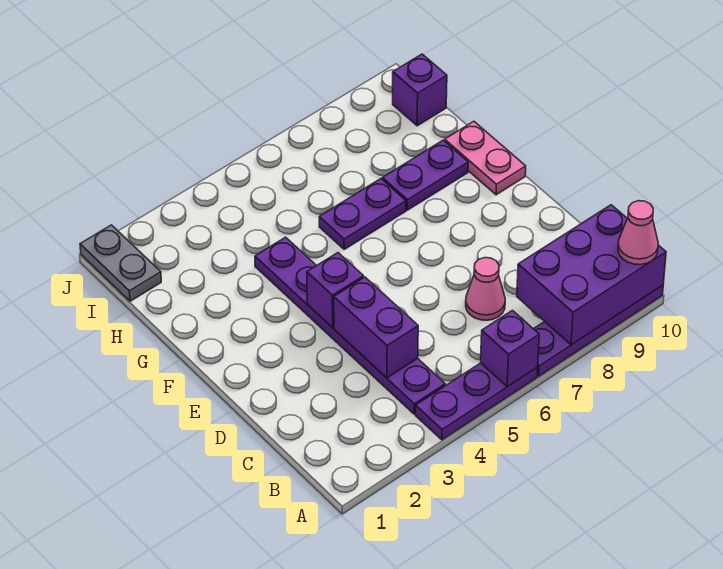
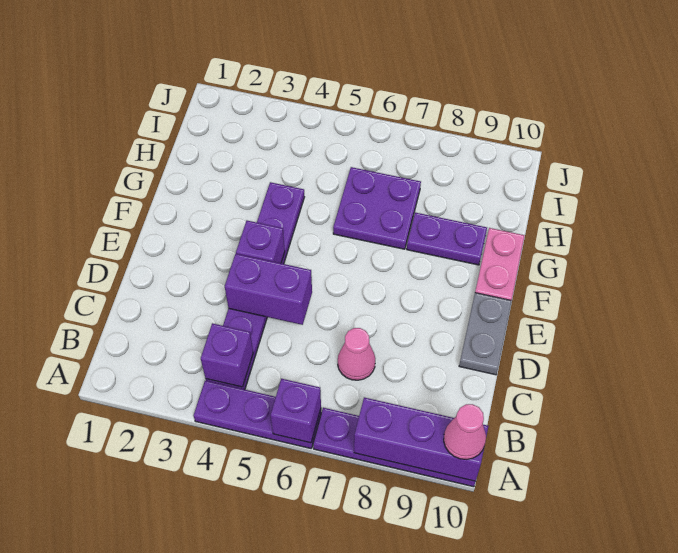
purple brick A8:B10 level 2 -> purple brick A8:A10 level 2
purple brick C4:D4 level 2 -> purple brick D4:D5 level 2
purple plate G6:G7 level 1 -> purple plate G6:H7 level 1
grey plate I1:J1 level 1 -> grey plate D10:E10 level 1
purple brick I10 level 1 -> purple brick B4 level 2

